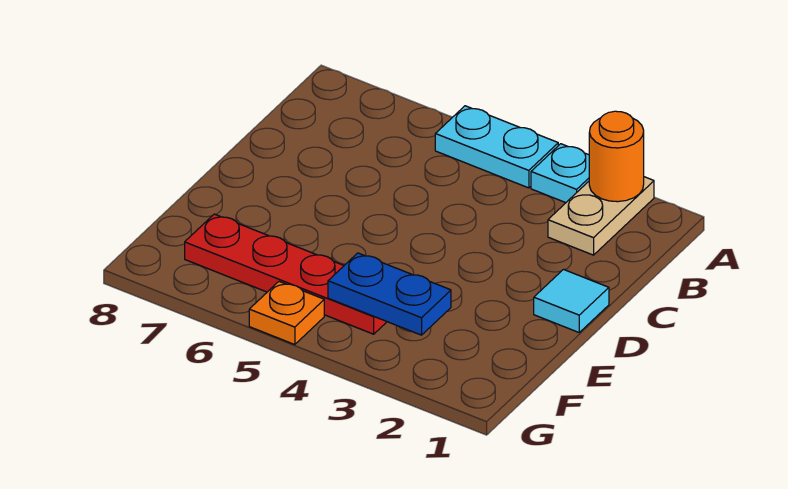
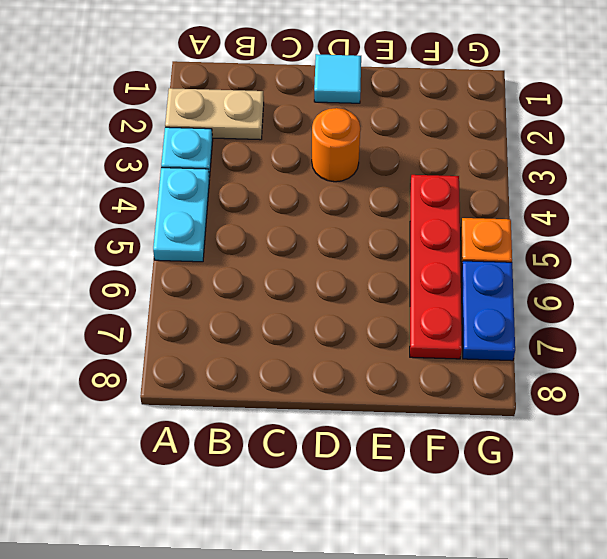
orange round brick A2 level 2 -> orange round brick D3 level 1
blue plate F3:F4 level 2 -> blue plate G6:G7 level 1

